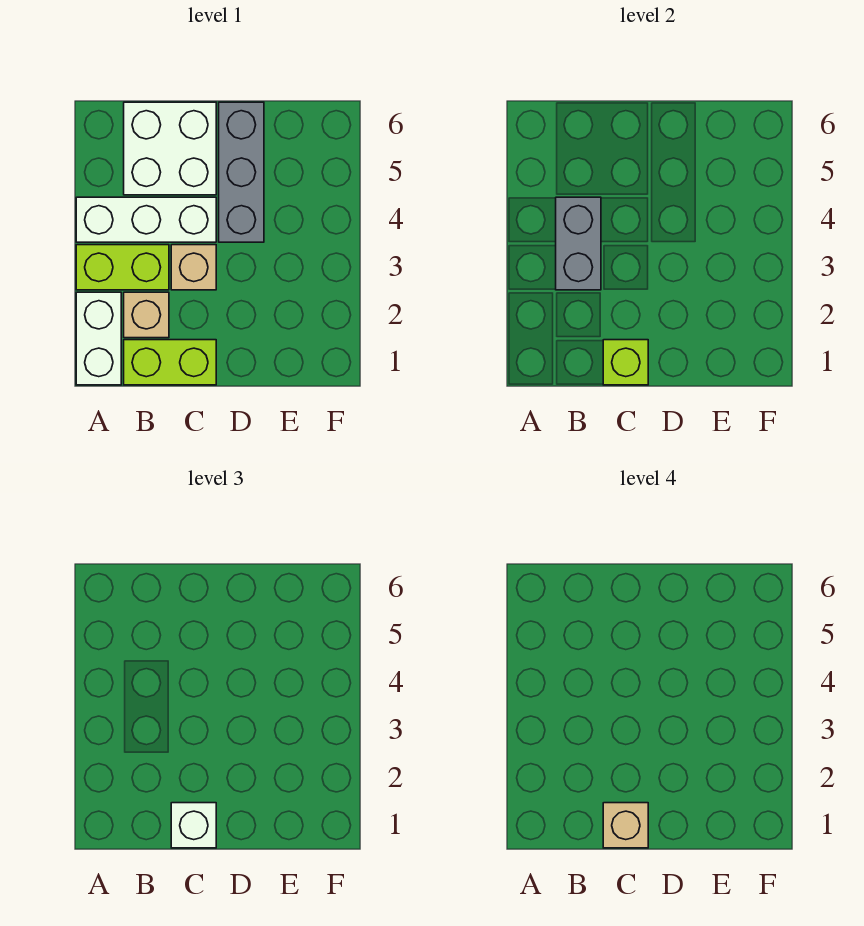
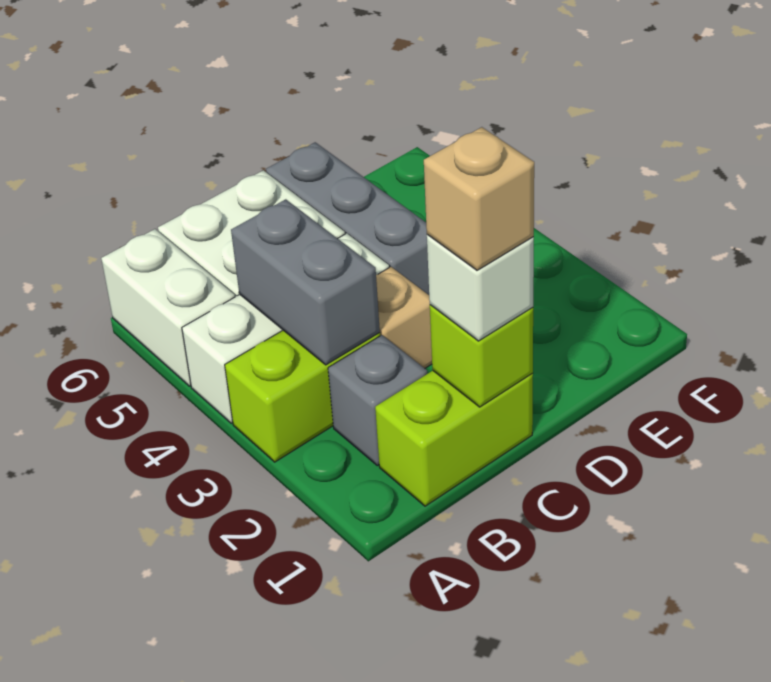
white brick A1:A2 level 1 -> white brick A5:A6 level 1
tan brick B2 level 1 -> grey brick B2 level 1

